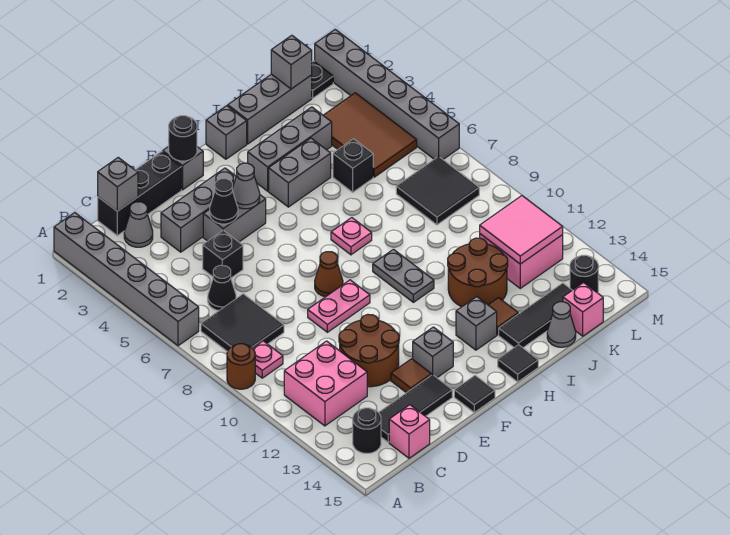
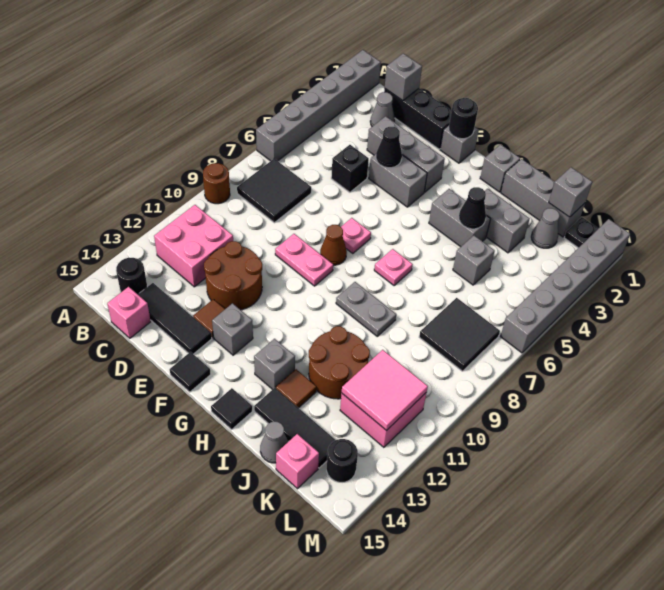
pink plate B9 level 1 -> pink plate F7 level 1
black cone C6 level 1 -> black cone I4 level 2
grey cone F4 level 2 -> grey cone K2 level 1
grey brick H3:J3 level 1 -> grey brick I3:J3 level 1
grey plate H9:H10 level 1 -> grey plate H9:I9 level 1
black brick J5 level 1 -> grey brick J5 level 1
brown tile K3:L5 level 1 -> none

